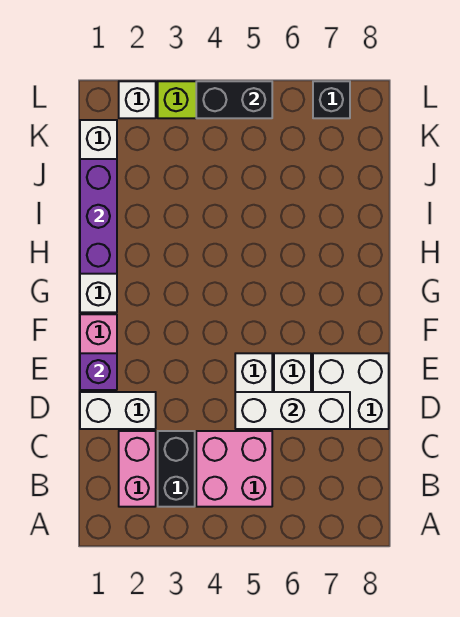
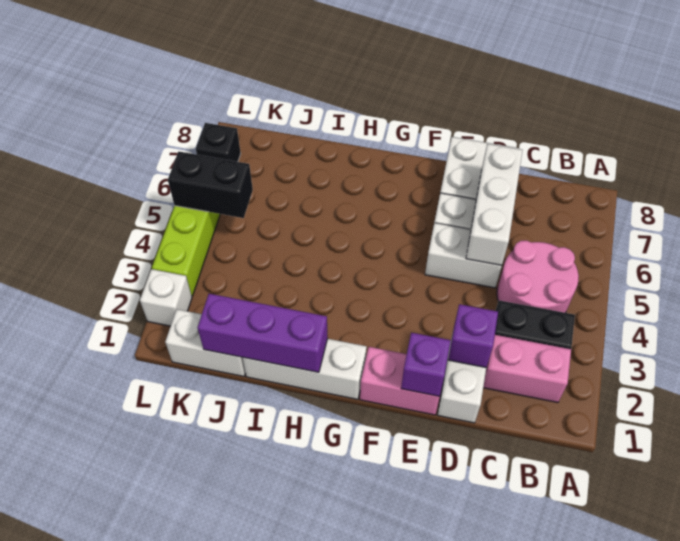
pink brick B4:C5 level 1 -> pink round brick B4:C5 level 1
none -> purple brick D2 level 2
black brick L4:L5 level 2 -> black brick K5:L5 level 2

